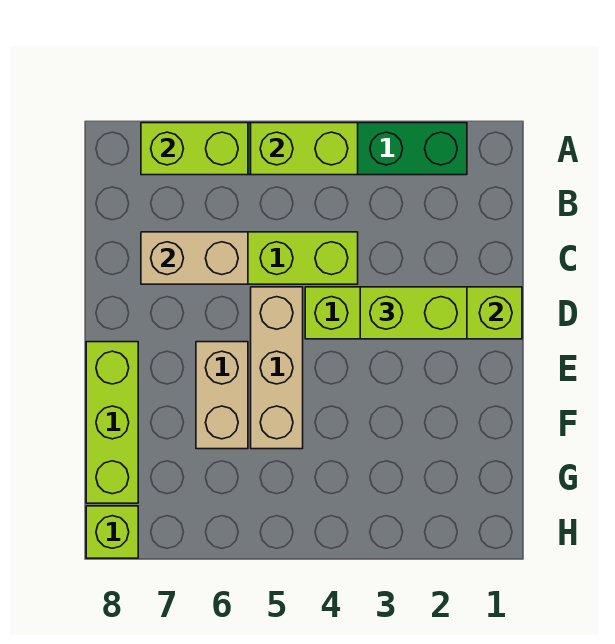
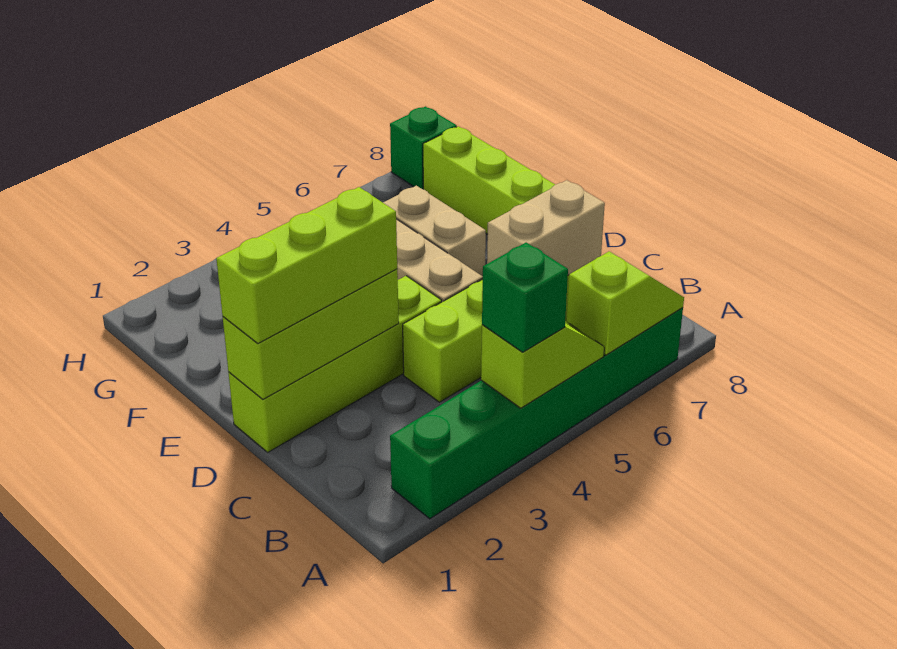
lime brick A4:A5 level 2 -> lime slope A4:A5 level 2 top 4
none -> green brick A4 level 3
lime brick A6:A7 level 2 -> lime slope A6:A7 level 2 top 6
lime brick D2:D3 level 3 -> lime brick D1:D3 level 3
lime brick H8 level 1 -> green brick H8 level 1

